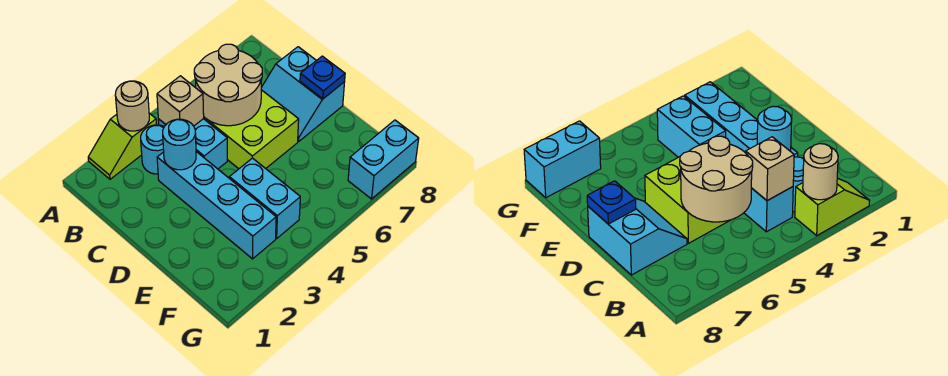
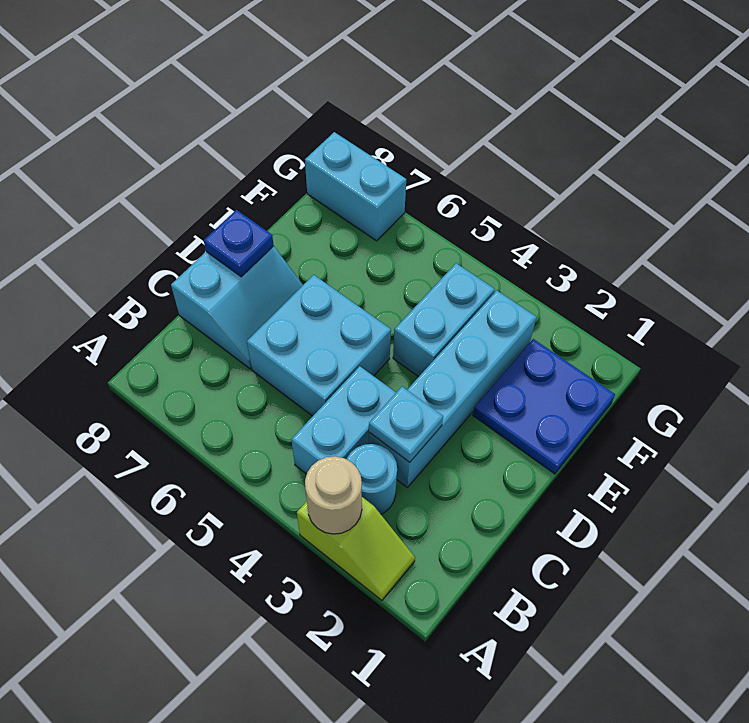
tan brick B4 level 2 -> none
tan round brick B5:C6 level 2 -> none
cyan round brick C3 level 2 -> cyan plate C3 level 2
lime brick C5:D6 level 1 -> cyan brick C5:D6 level 1
none -> blue plate E1:F2 level 1

